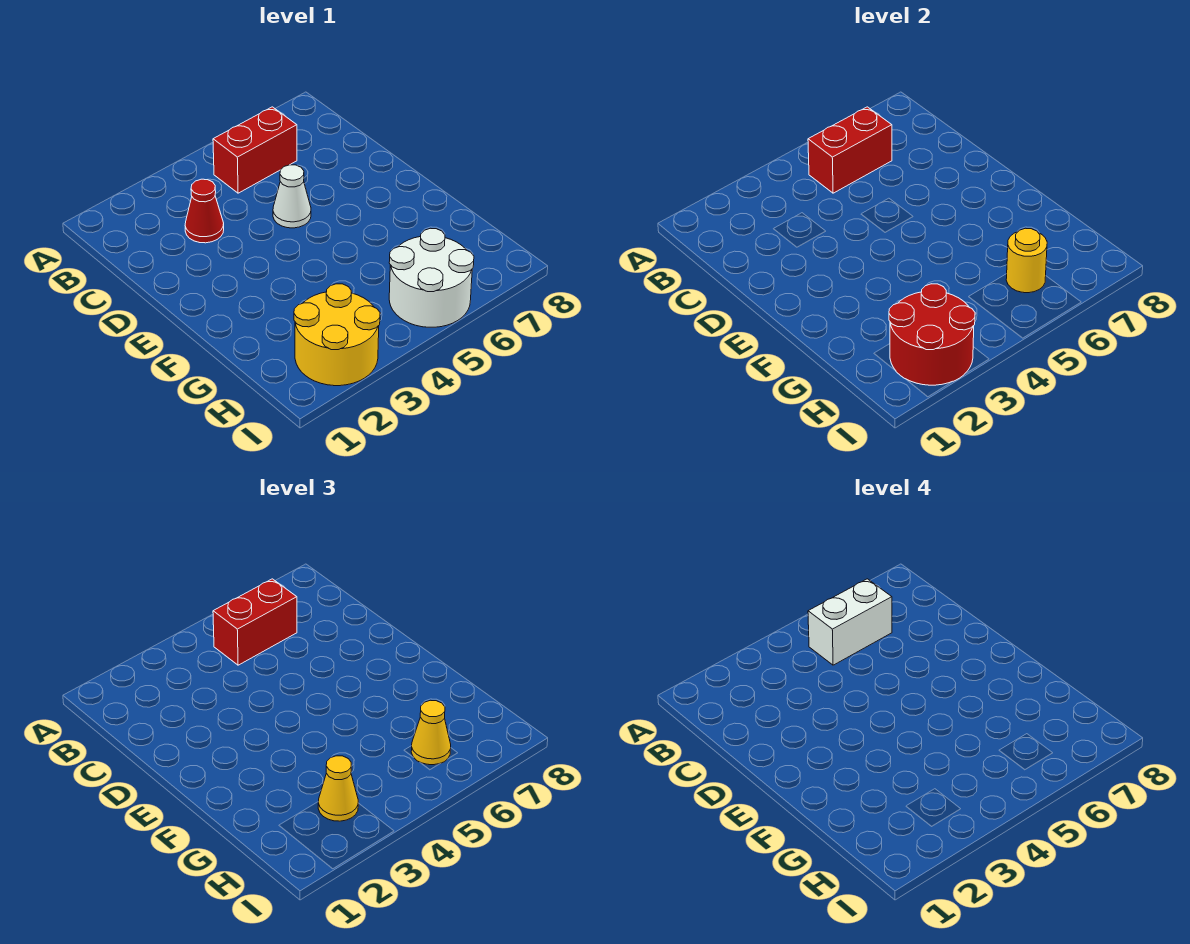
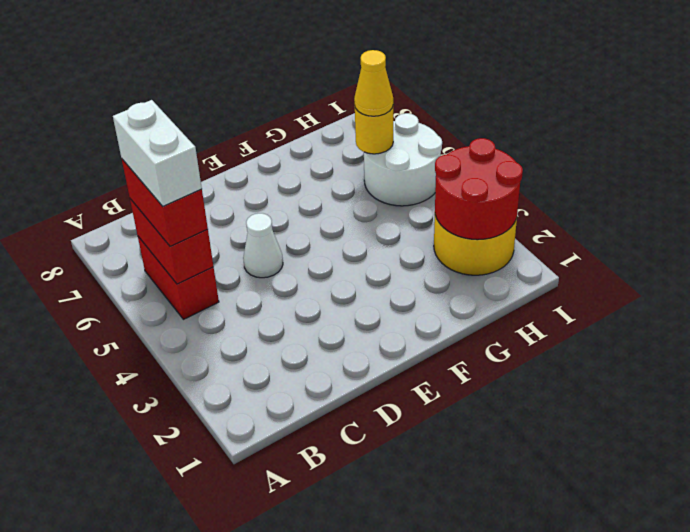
red cone C3 level 1 -> none
yellow cone H3 level 3 -> none

